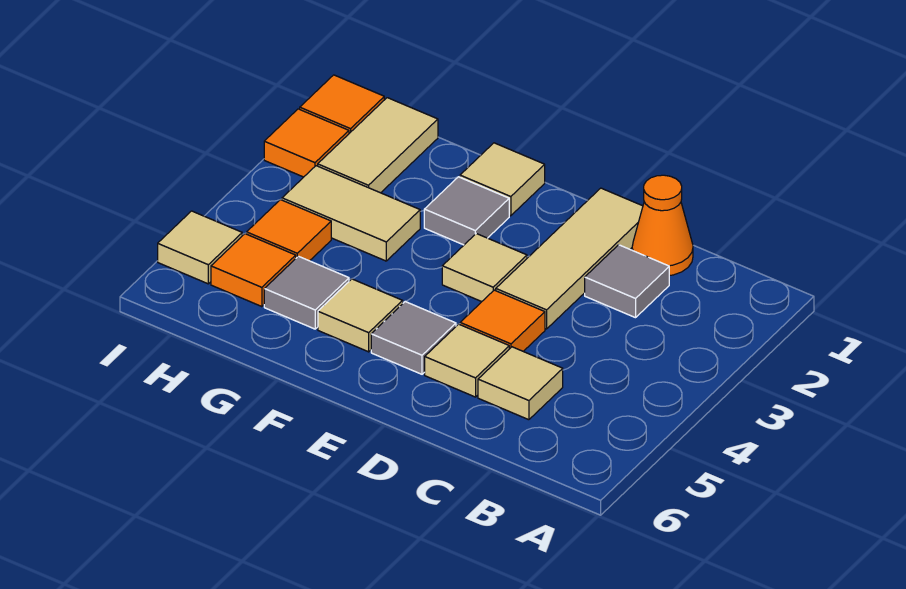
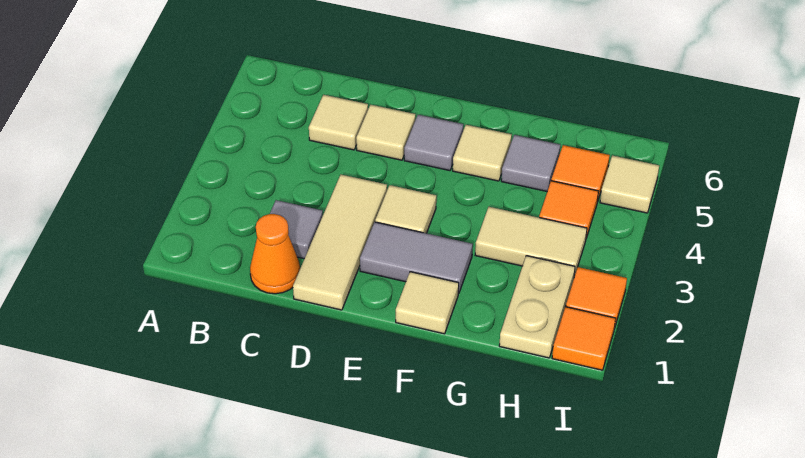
orange tile D4 level 1 -> none
grey tile F2 level 1 -> grey tile E2:F2 level 1
tan tile H1:H2 level 1 -> tan plate H1:H2 level 1

